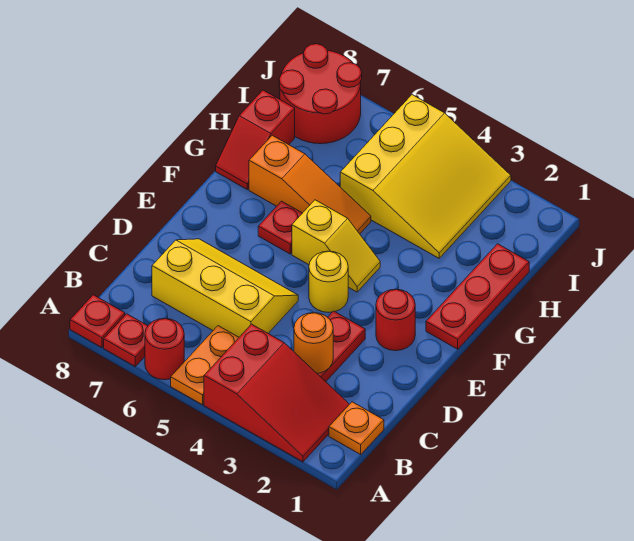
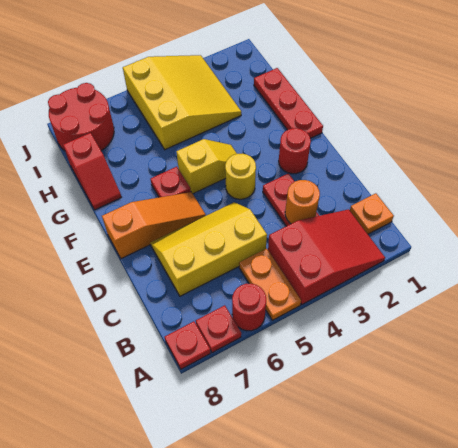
orange slope G5:G7 level 1 top 7 -> orange slope E6:E8 level 1 top 8

